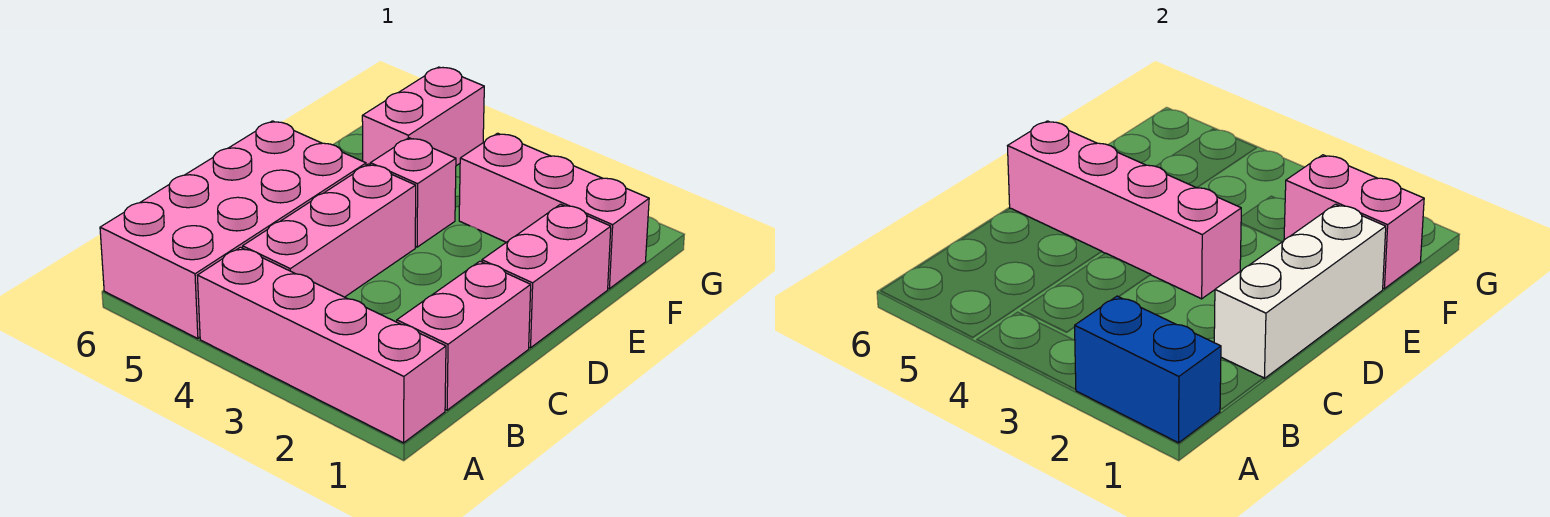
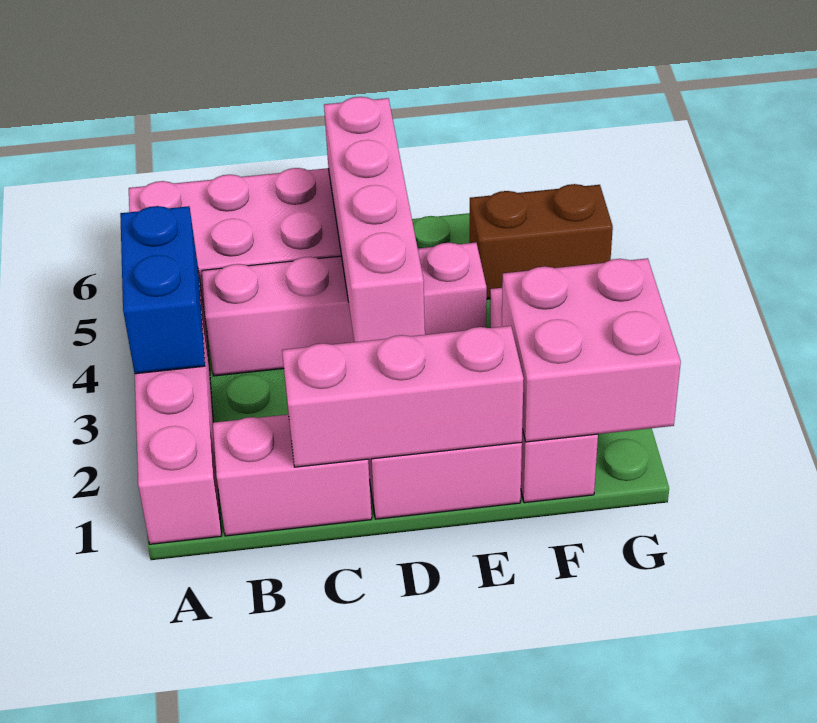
blue brick A1:A2 level 2 -> blue brick A3:A4 level 2
white brick C1:E1 level 2 -> pink brick C1:E1 level 2
pink brick F1:F2 level 2 -> pink brick F1:G2 level 2
pink brick F5:G5 level 1 -> brown brick F5:G5 level 1

